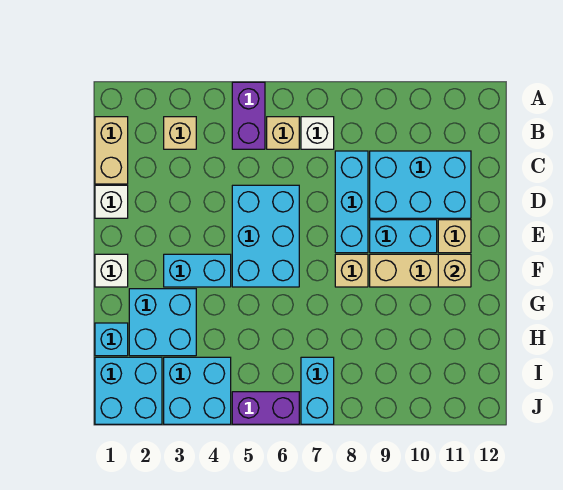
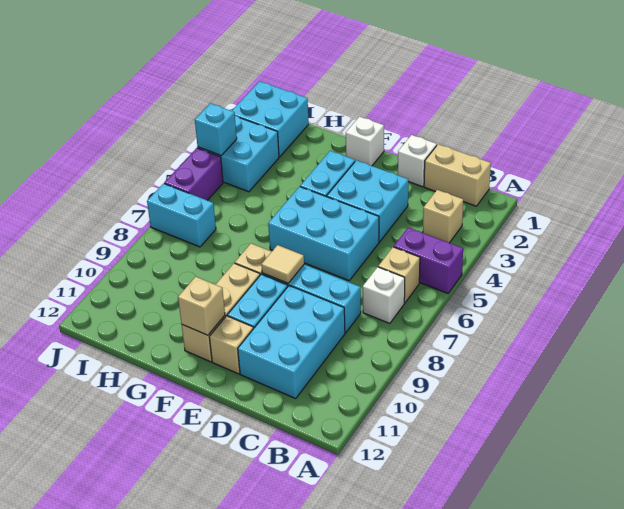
none -> tan tile E8 level 2
cyan brick G2:H3 level 1 -> cyan brick D3:E4 level 1
cyan brick H1 level 1 -> cyan brick J4 level 2

